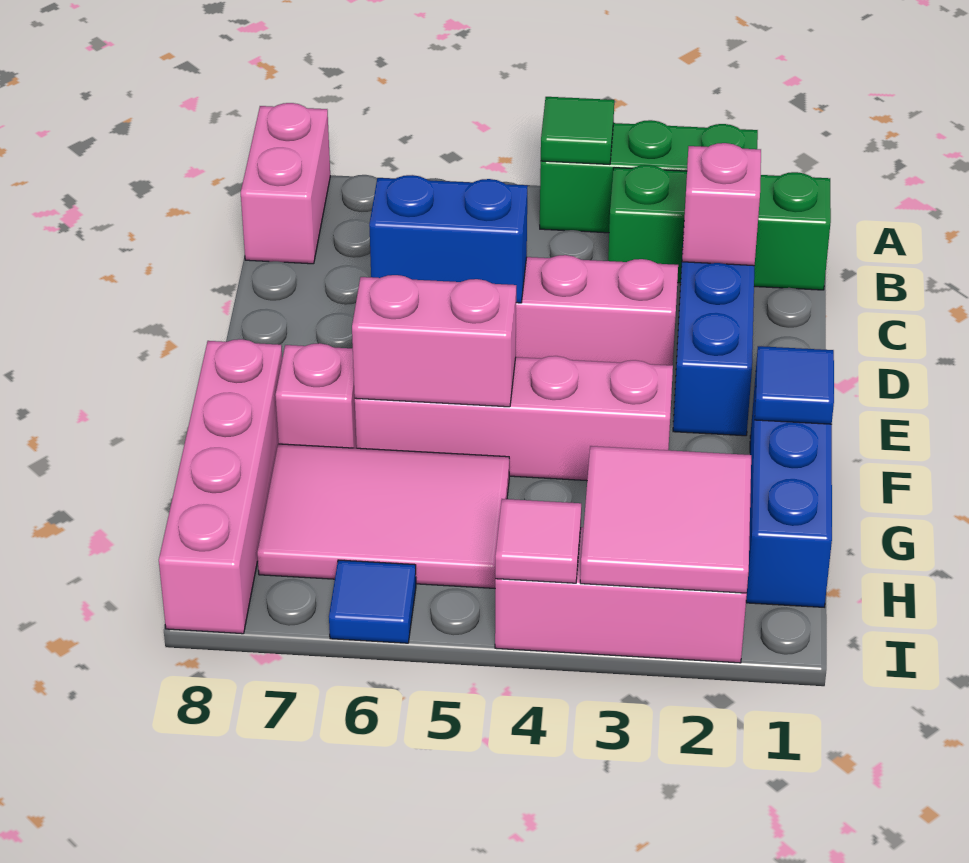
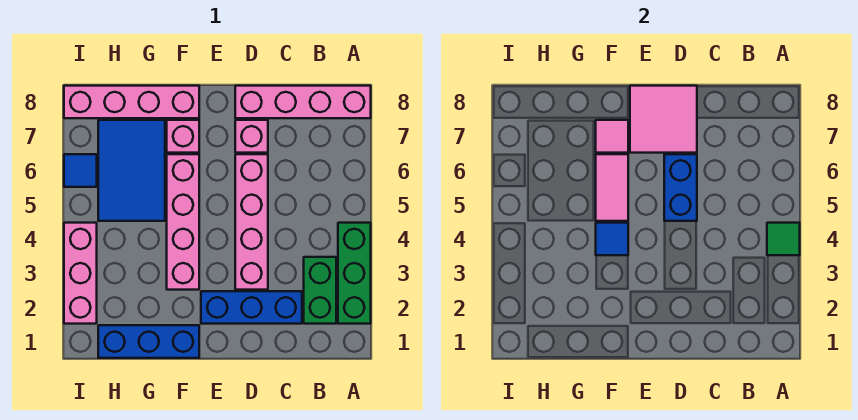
pink brick A8:B8 level 1 -> pink brick A8:D8 level 1
green brick B1:B3 level 1 -> green brick B2:B3 level 1
pink brick C2 level 2 -> pink brick D7 level 1
blue tile F1 level 2 -> blue tile F4 level 2
pink brick F5:F6 level 2 -> pink tile F5:F6 level 2
pink tile G5:H7 level 1 -> blue tile G5:H7 level 1
pink tile H2:I3 level 2 -> pink tile D7:E8 level 2
pink tile I4 level 2 -> pink tile F7 level 2

